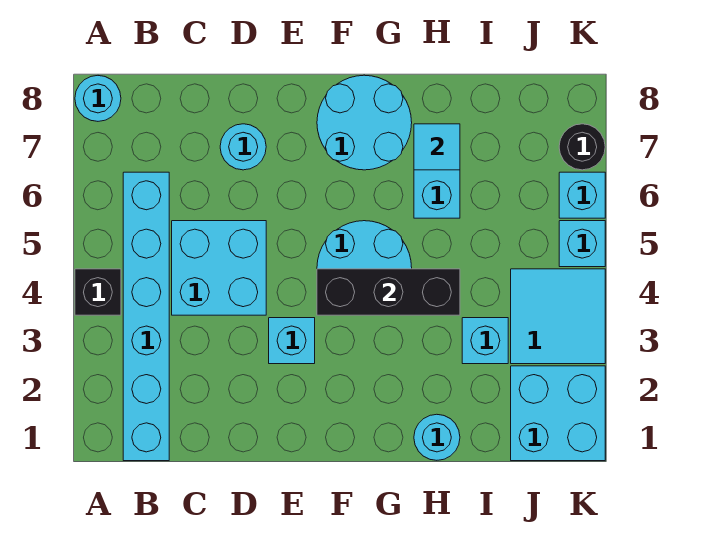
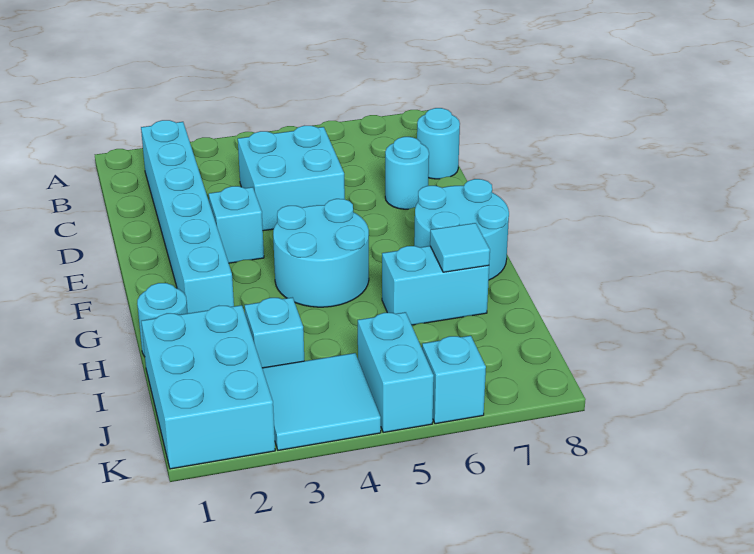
black brick A4 level 1 -> none
cyan round brick A8 level 1 -> cyan round brick C8 level 1
cyan brick B1:B6 level 1 -> cyan brick B2:G2 level 1
black brick F4:H4 level 2 -> none
cyan brick J1:K2 level 1 -> cyan brick I1:K2 level 1
cyan brick K5 level 1 -> cyan brick J5:K5 level 1
black round brick K7 level 1 -> none

